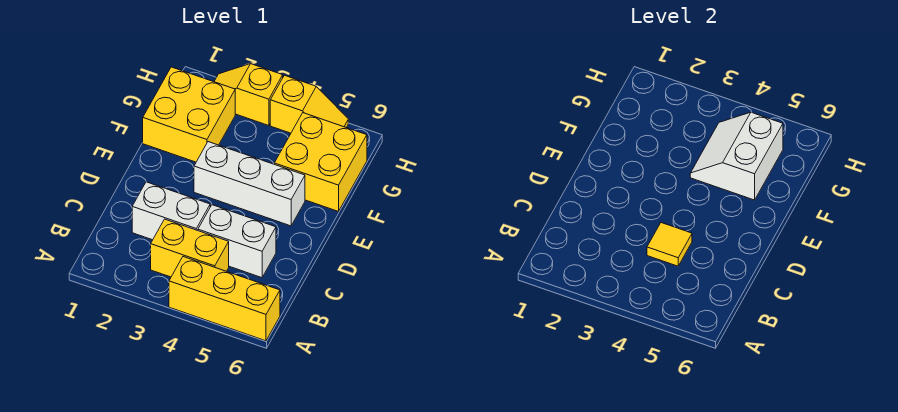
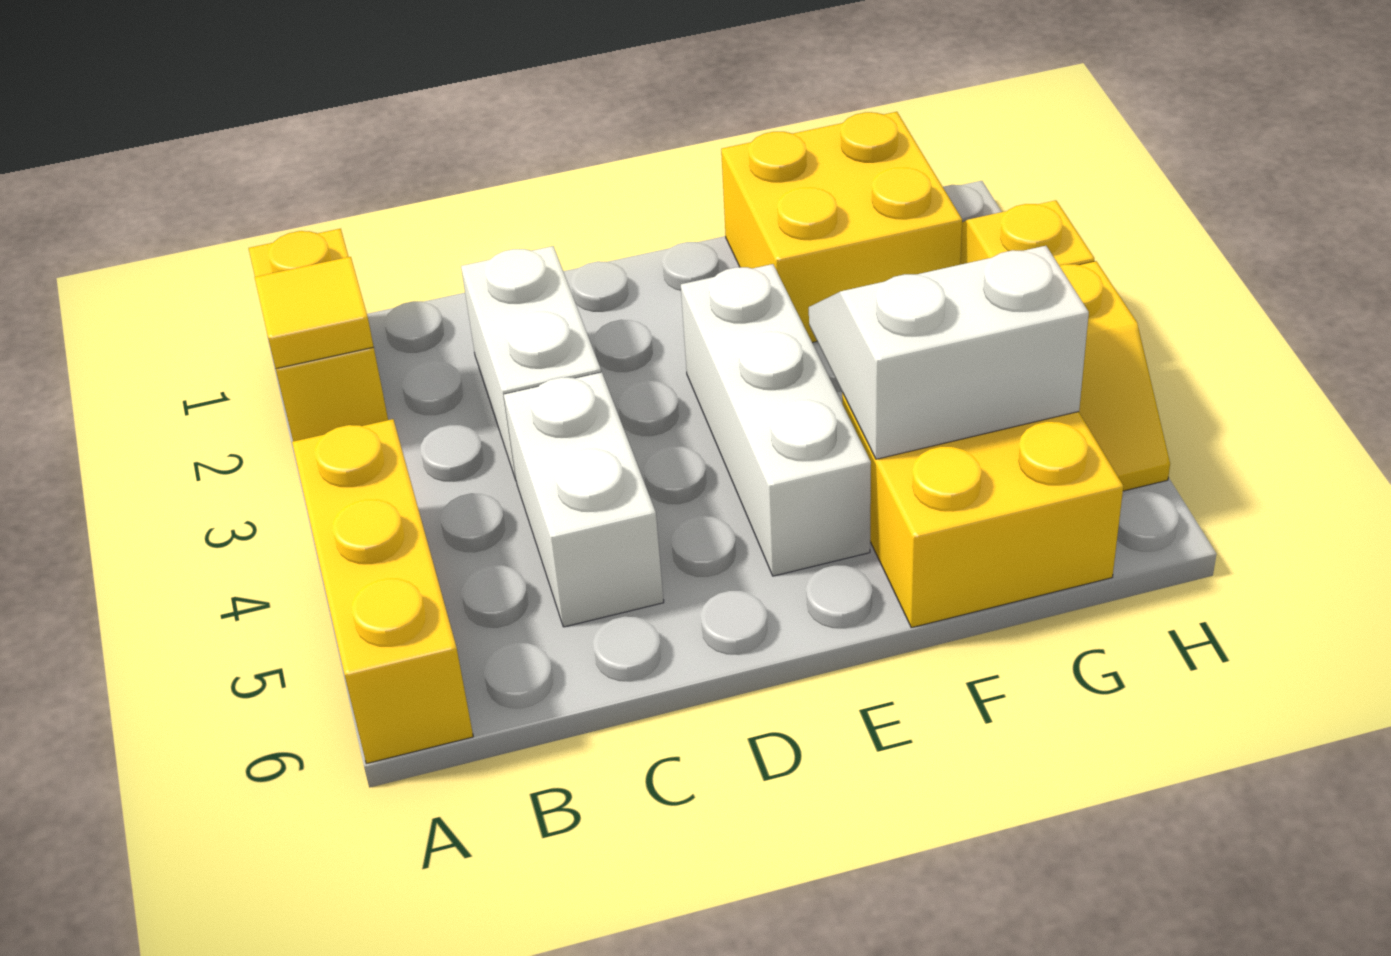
yellow brick B3:B4 level 1 -> yellow brick A1:A2 level 1
yellow tile C4 level 2 -> yellow tile A2 level 2

